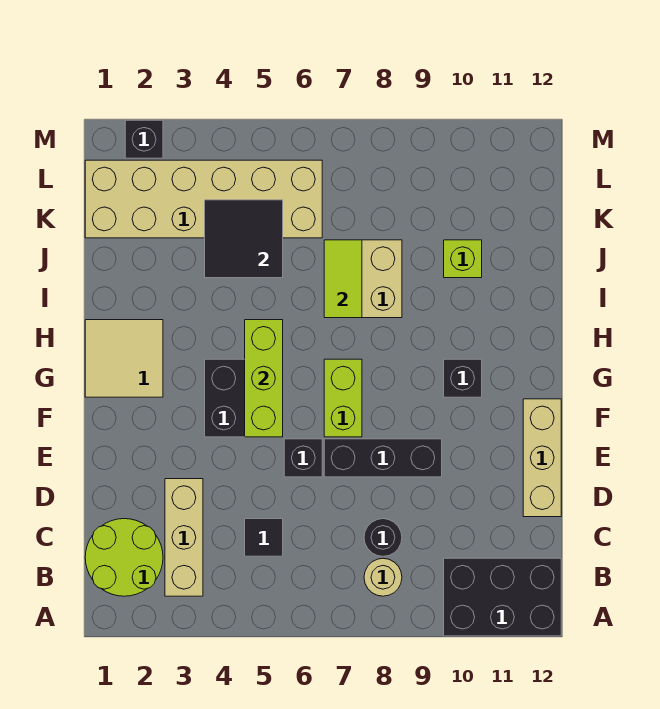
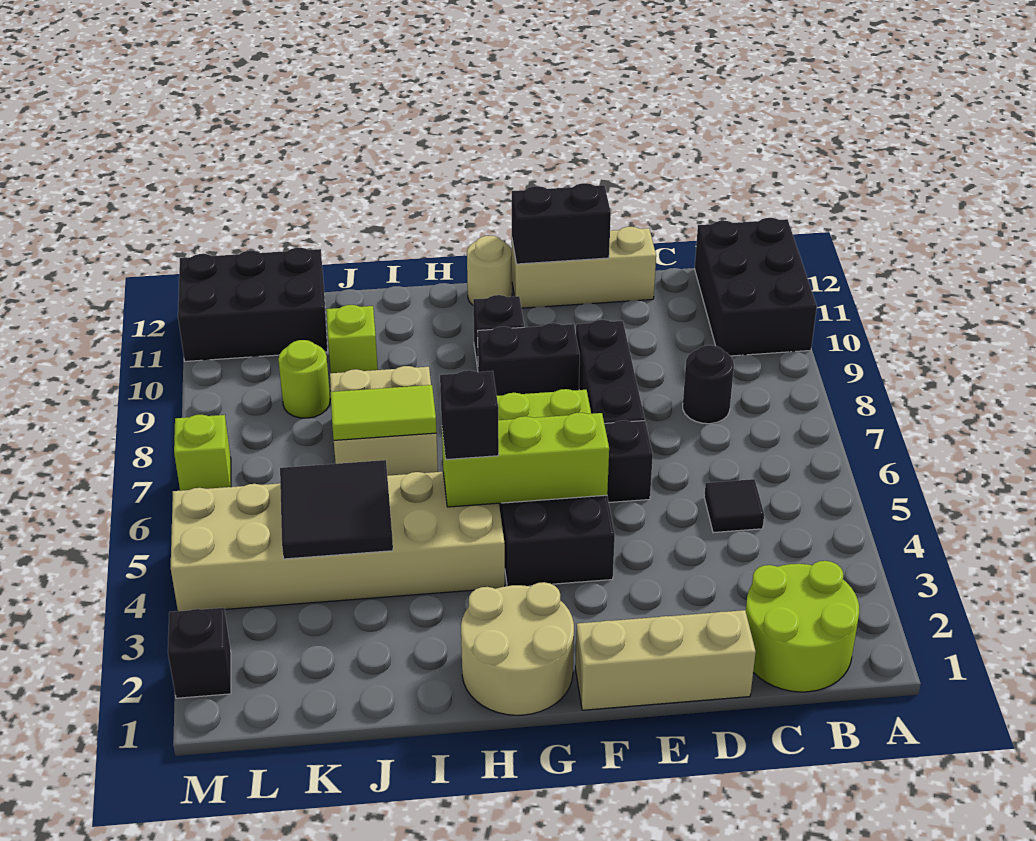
tan brick B3:D3 level 1 -> tan brick D1:F1 level 1
tan round brick B8 level 1 -> tan round brick G12 level 1
none -> black brick E12:F12 level 2
none -> black brick F9:G9 level 1
tan tile G1:H2 level 1 -> tan round brick G1:H2 level 1
none -> black brick H5 level 3
tan brick K1:L6 level 1 -> tan brick H4:M5 level 1
none -> lime round brick K9 level 1
none -> black brick K11:M12 level 1
none -> lime brick M7 level 1

